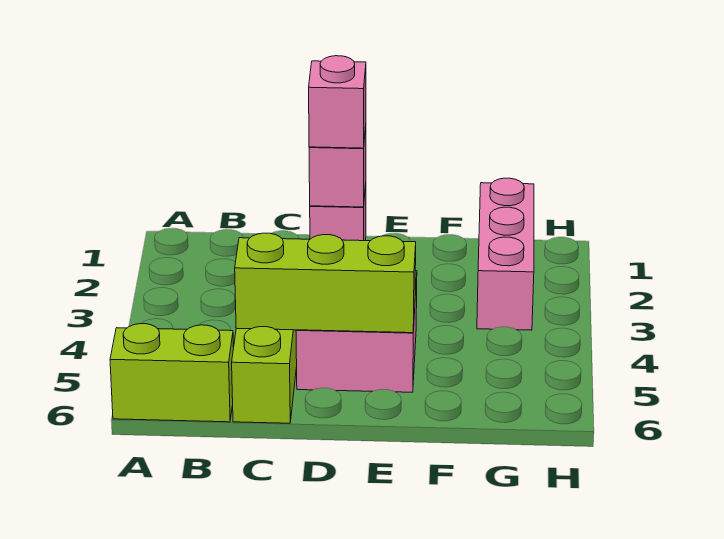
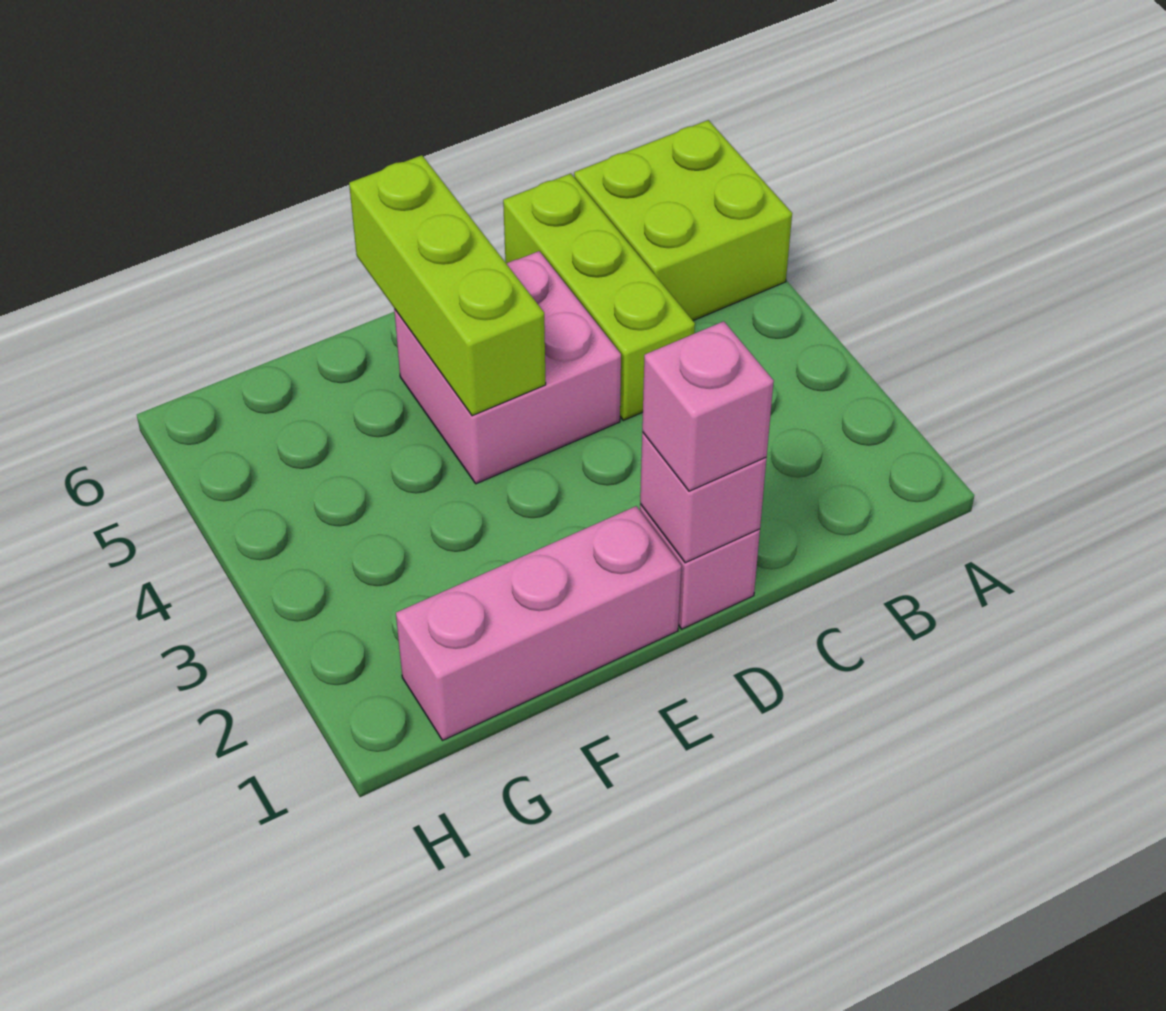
lime brick A6:B6 level 1 -> lime brick A5:B6 level 1
lime brick C5:E5 level 2 -> lime brick E4:E6 level 2
pink brick G1:G3 level 1 -> pink brick E1:G1 level 1

